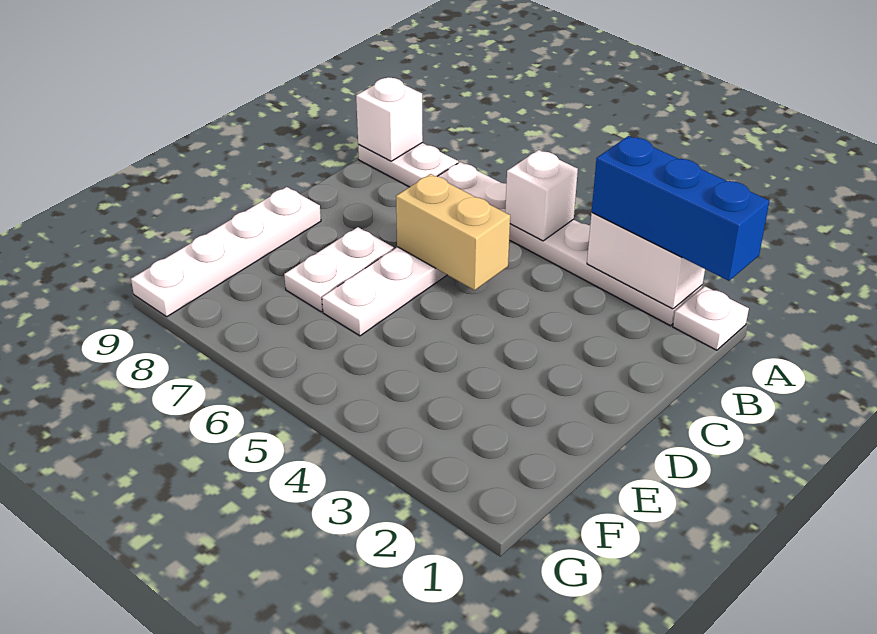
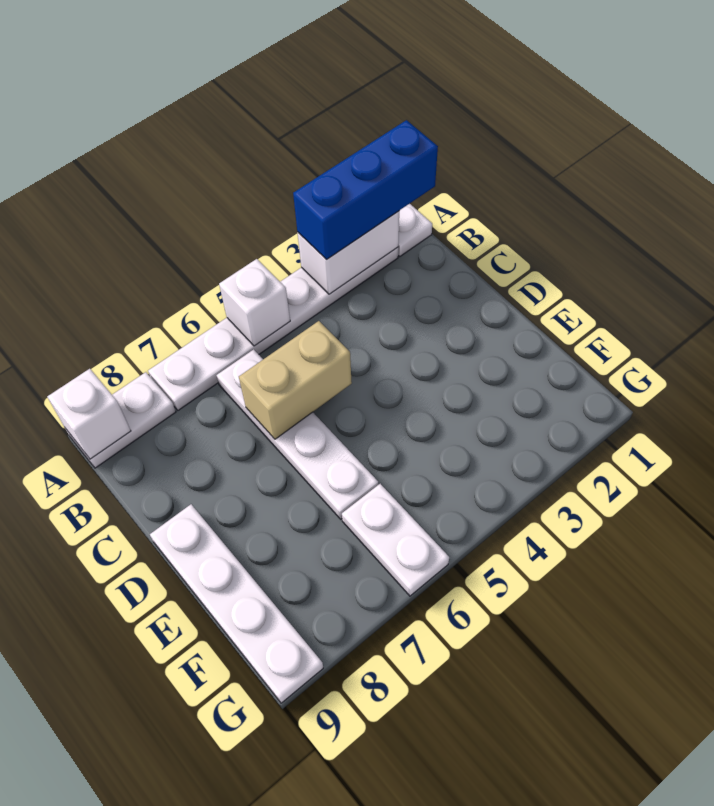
white plate D7:E7 level 1 -> white plate F6:G6 level 1

